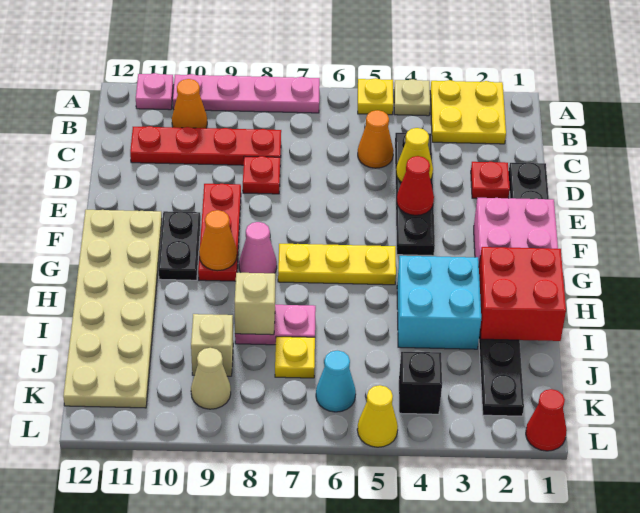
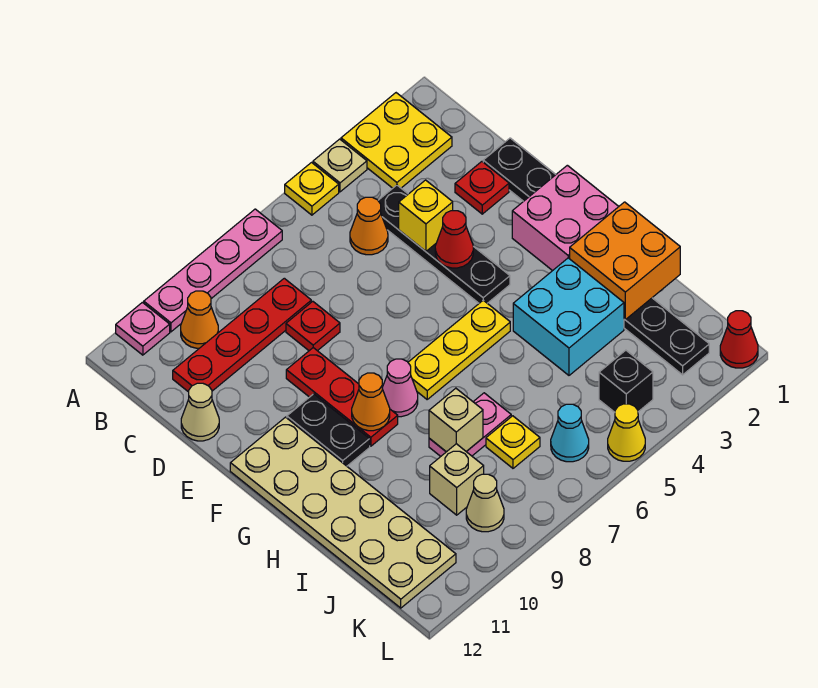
yellow cone D4 level 2 -> yellow brick D4 level 2
none -> tan cone D12 level 1
red brick H1:I2 level 2 -> orange brick H1:I2 level 2

